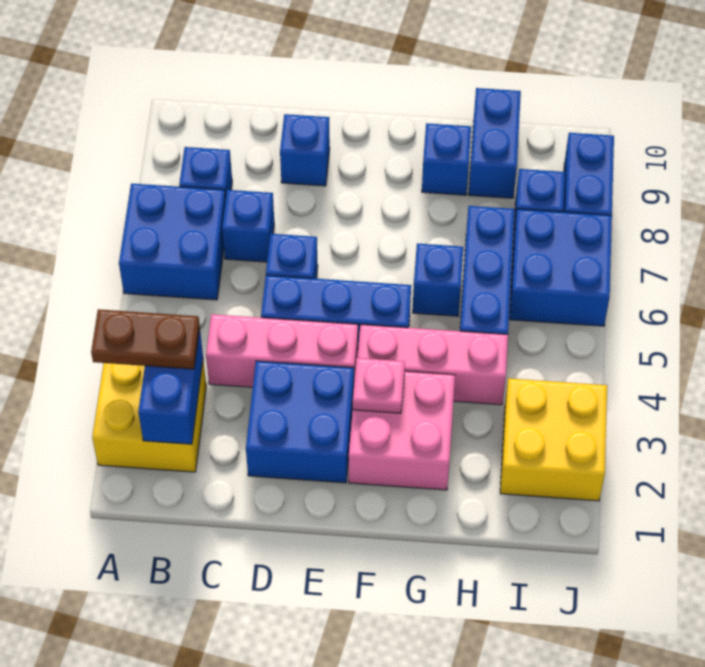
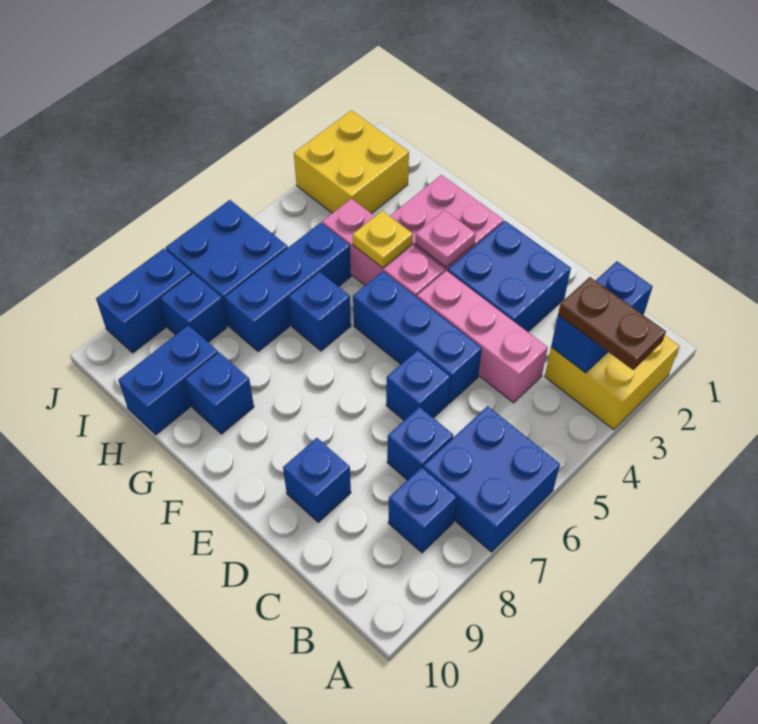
none -> yellow plate G4 level 2

